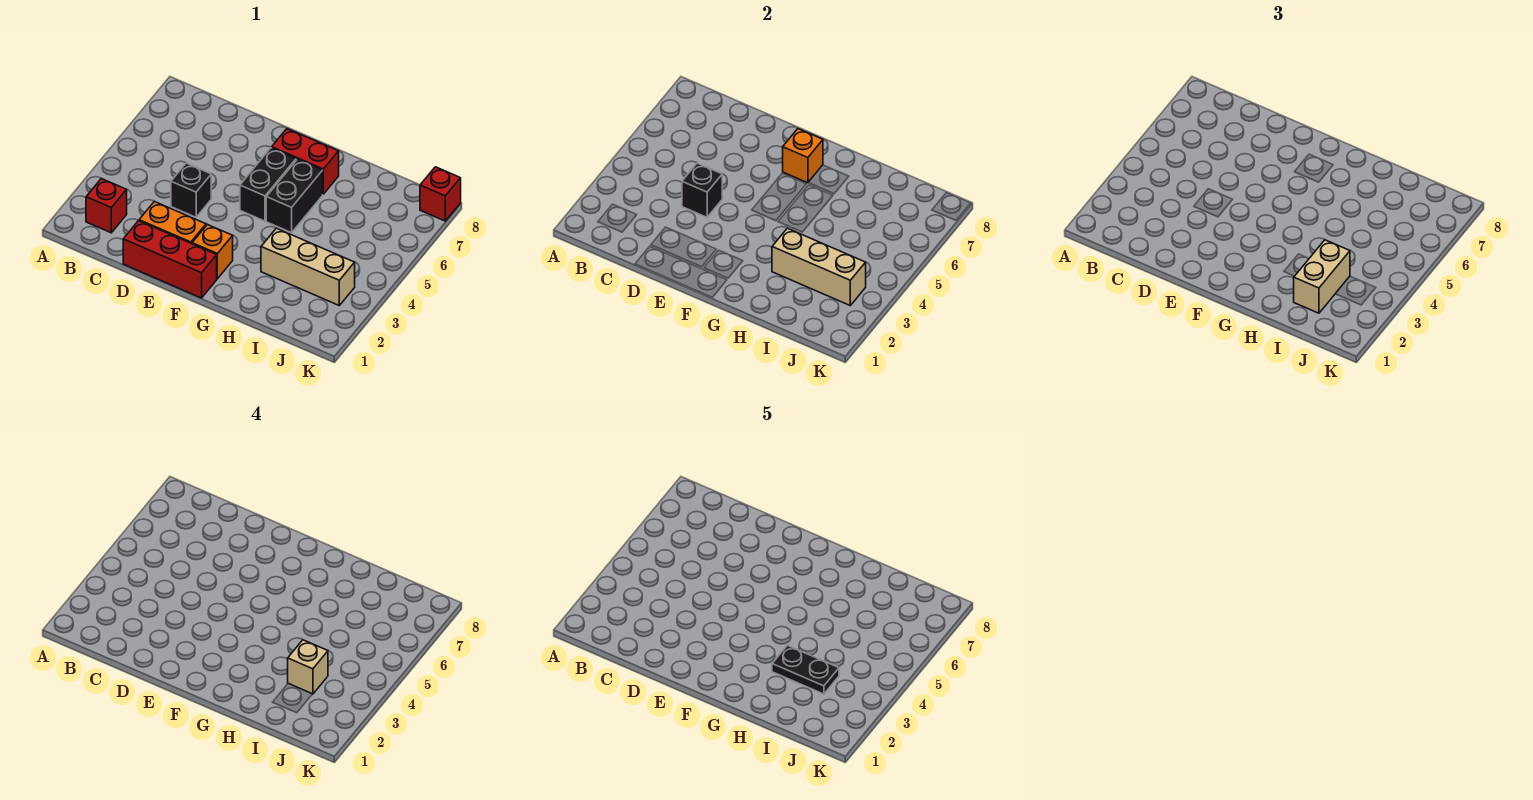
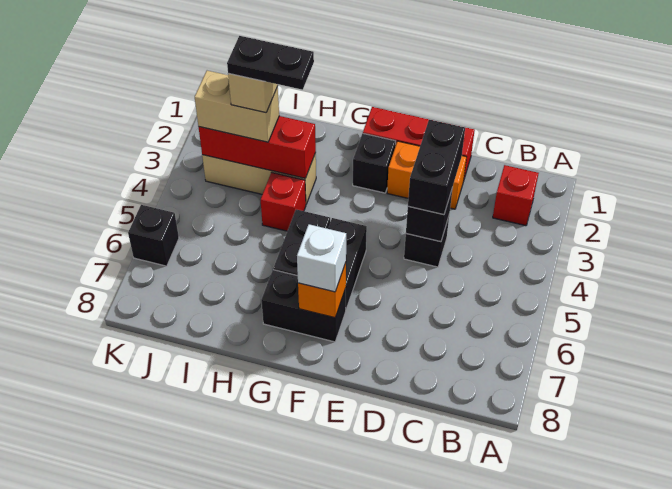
none -> black brick D3:D4 level 3
orange brick F2 level 1 -> black brick F2 level 1
red brick F7:G7 level 1 -> black brick F7:G7 level 1
none -> white brick F7 level 3
tan brick H3:J3 level 2 -> red brick H3:J3 level 2
tan brick I2:I3 level 3 -> tan brick I3:J3 level 3
none -> black brick K6 level 1
red brick K8 level 1 -> red brick H4 level 1

